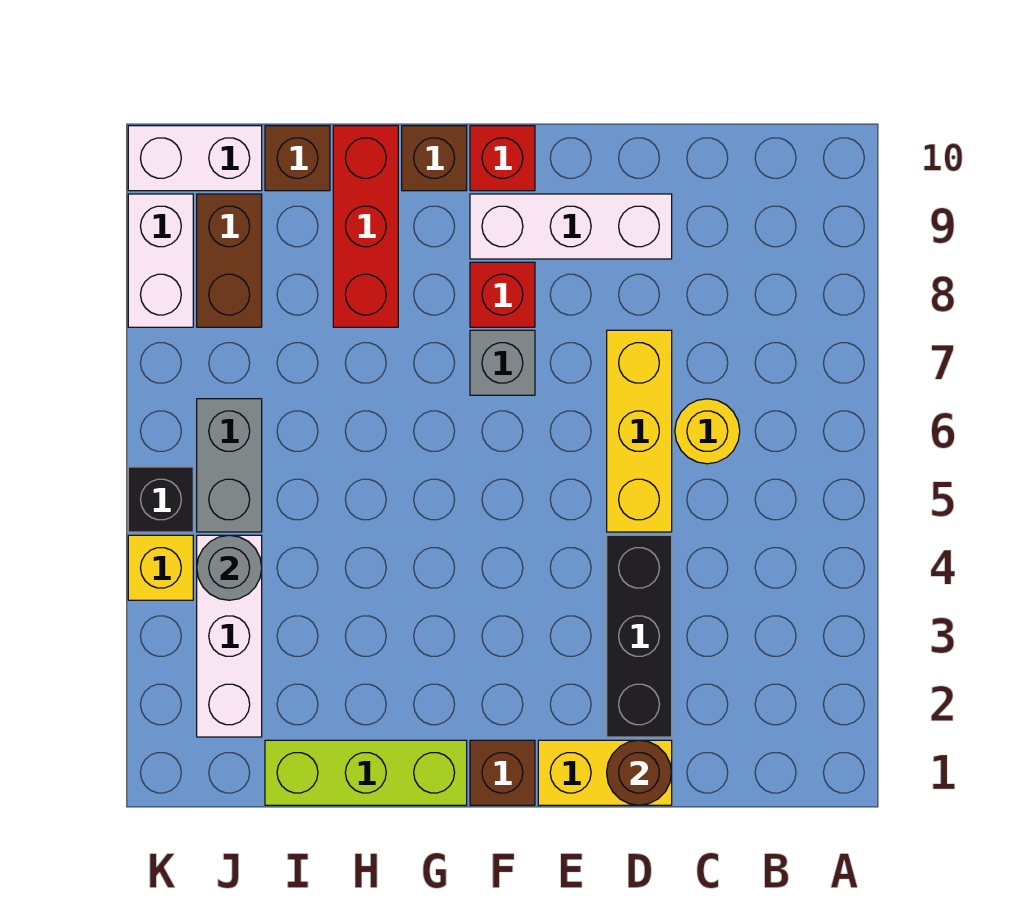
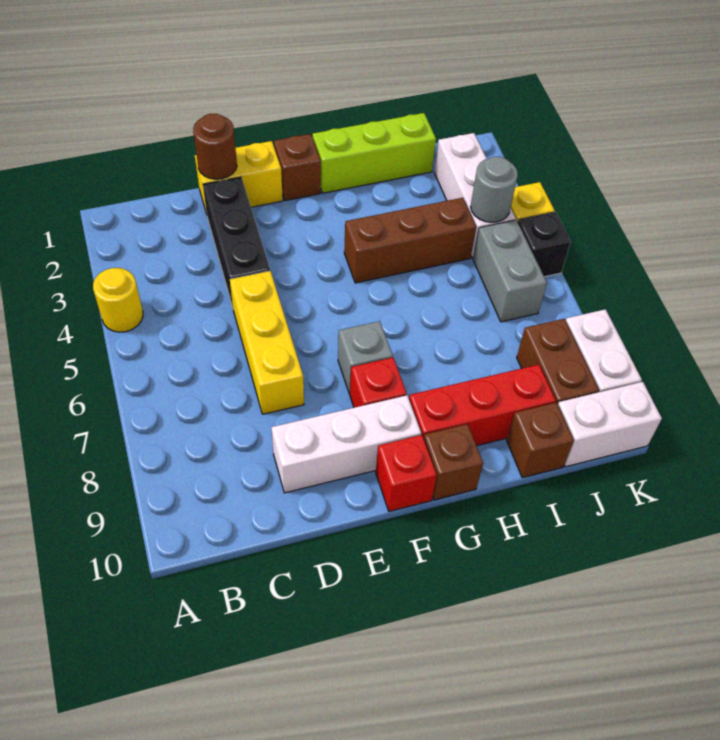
yellow round brick C6 level 1 -> yellow round brick A4 level 1
none -> brown brick G4:I4 level 1
red brick H8:H10 level 1 -> red brick G9:I9 level 1

